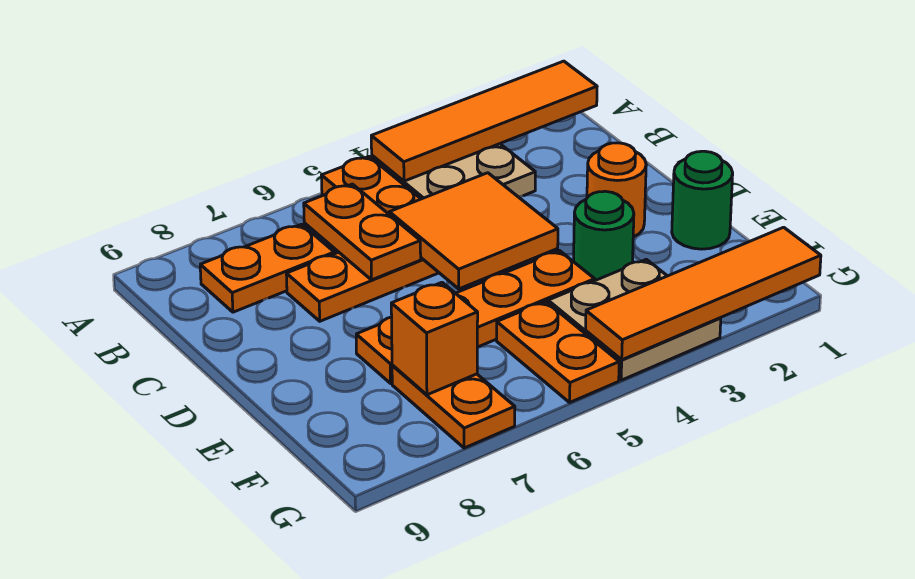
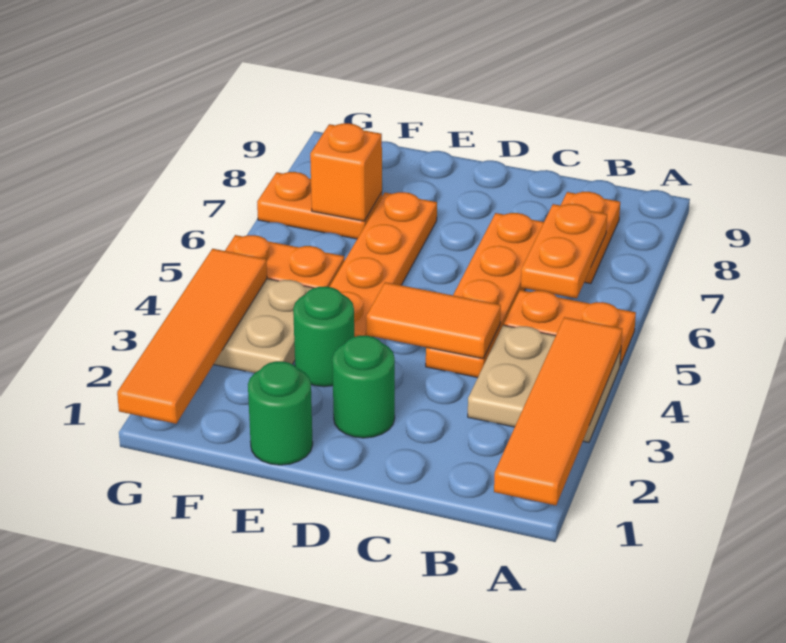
orange plate B6:C6 level 2 -> orange plate B6:B7 level 2
orange tile C4:D5 level 2 -> orange tile C4:D4 level 2
orange round brick D2 level 1 -> green round brick D2 level 1

